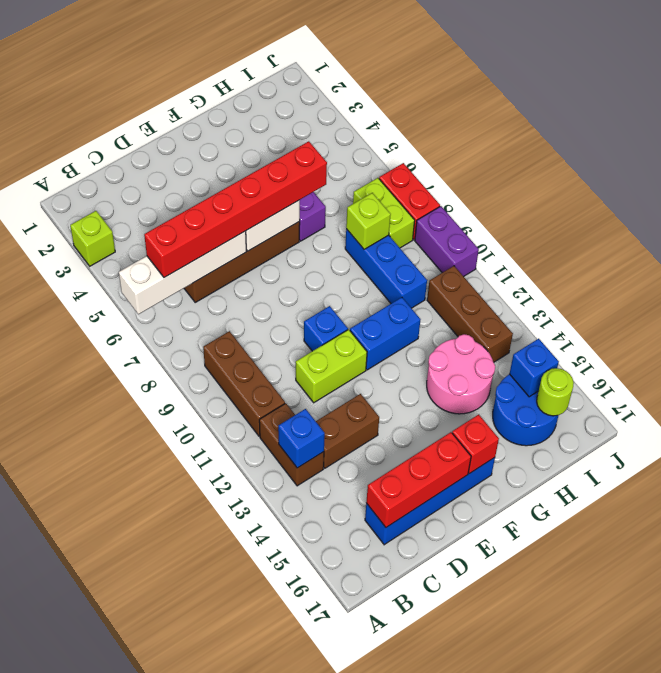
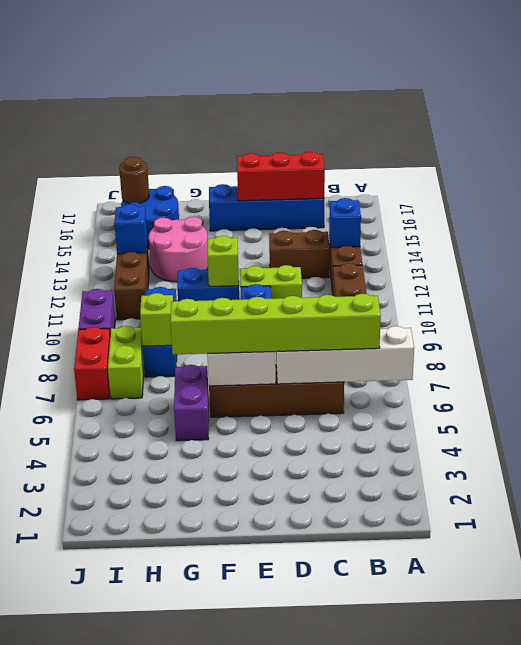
lime brick A3 level 1 -> lime brick F11 level 2
red brick B6:G6 level 3 -> lime brick B6:G6 level 3
red brick F16 level 2 -> none
blue brick I15 level 2 -> blue brick I13 level 2
lime round brick I16 level 2 -> brown round brick I16 level 2

